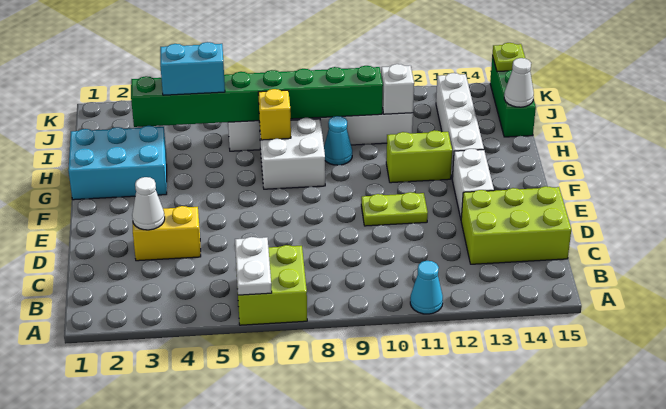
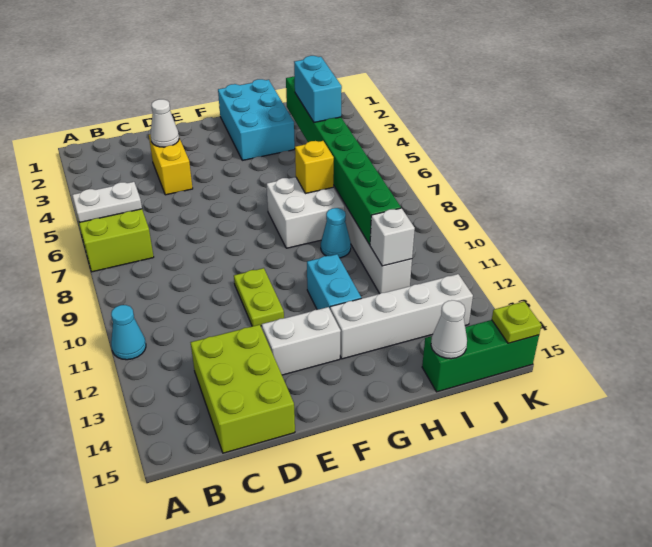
lime brick G11:G12 level 1 -> cyan brick G11:G12 level 1

